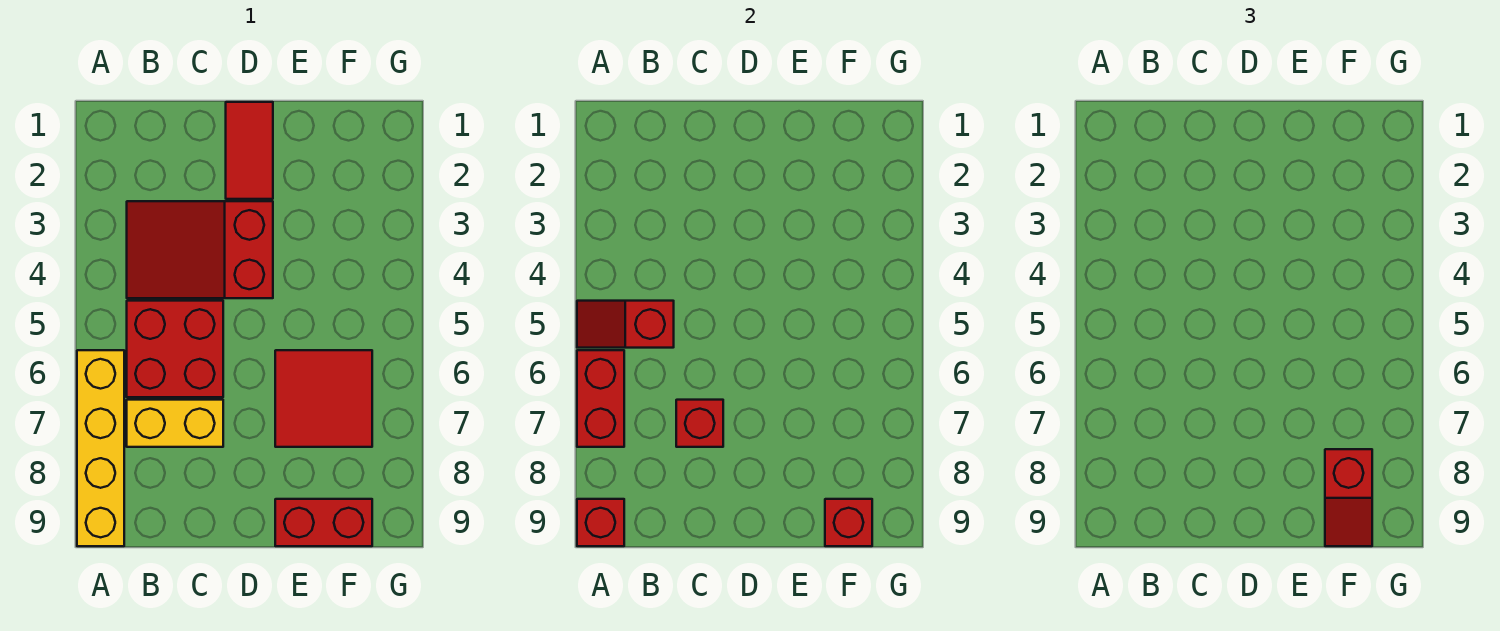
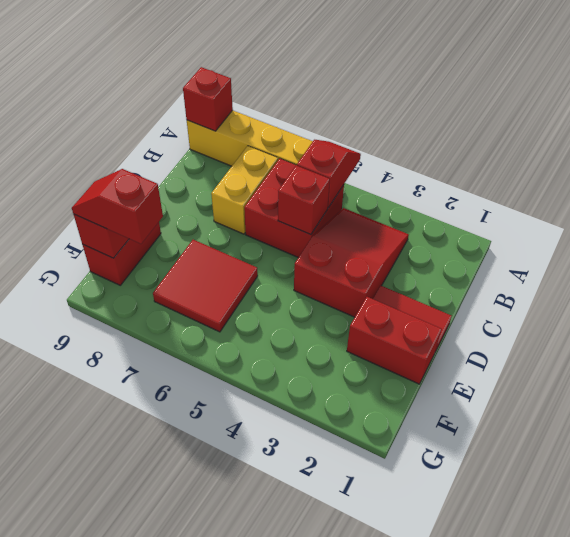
red brick A6:A7 level 2 -> red brick E1:E2 level 1
red brick C7 level 2 -> red brick C5 level 2

